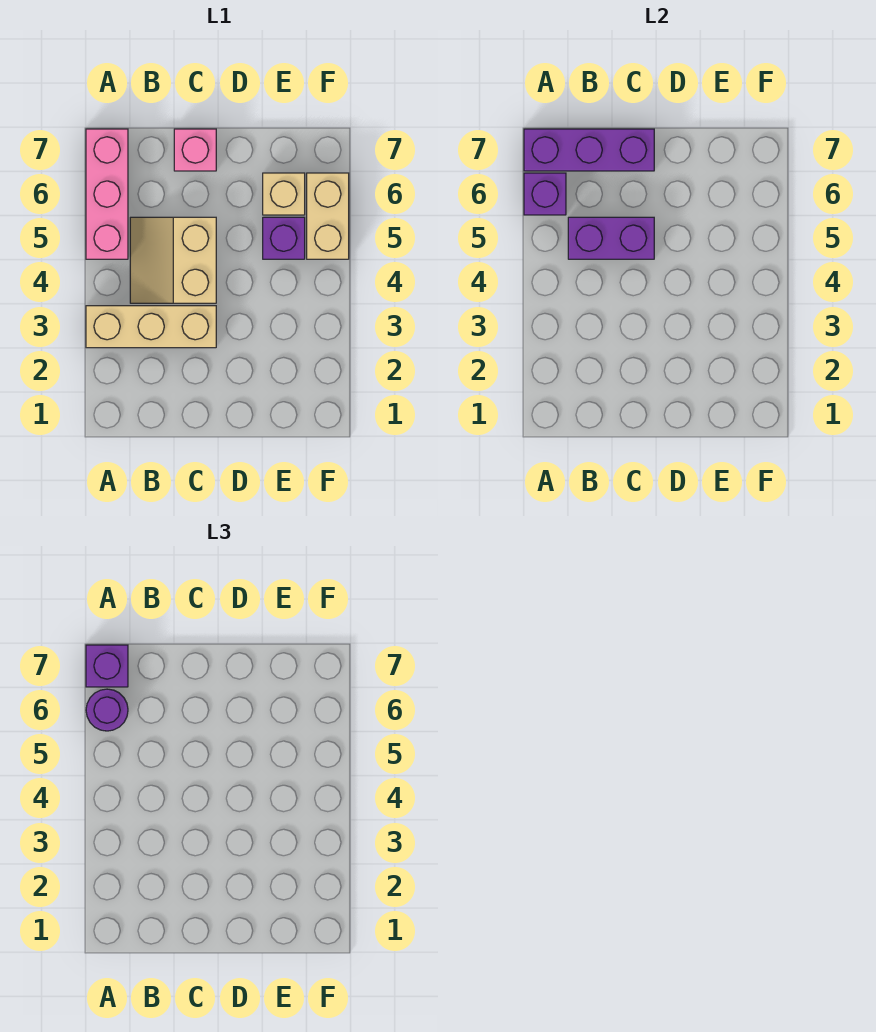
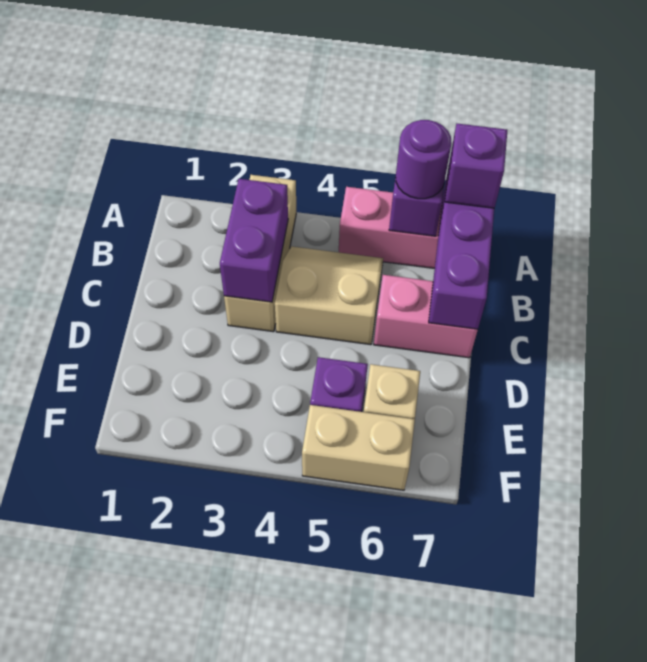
purple brick B5:C5 level 2 -> purple brick B3:C3 level 2
pink brick C7 level 1 -> pink brick C6:C7 level 1

